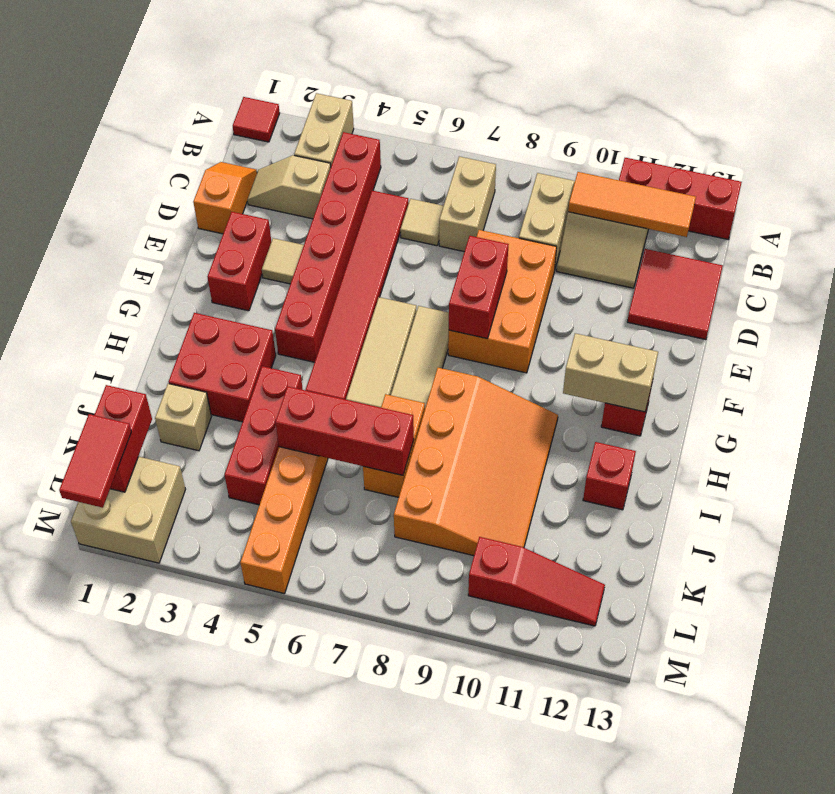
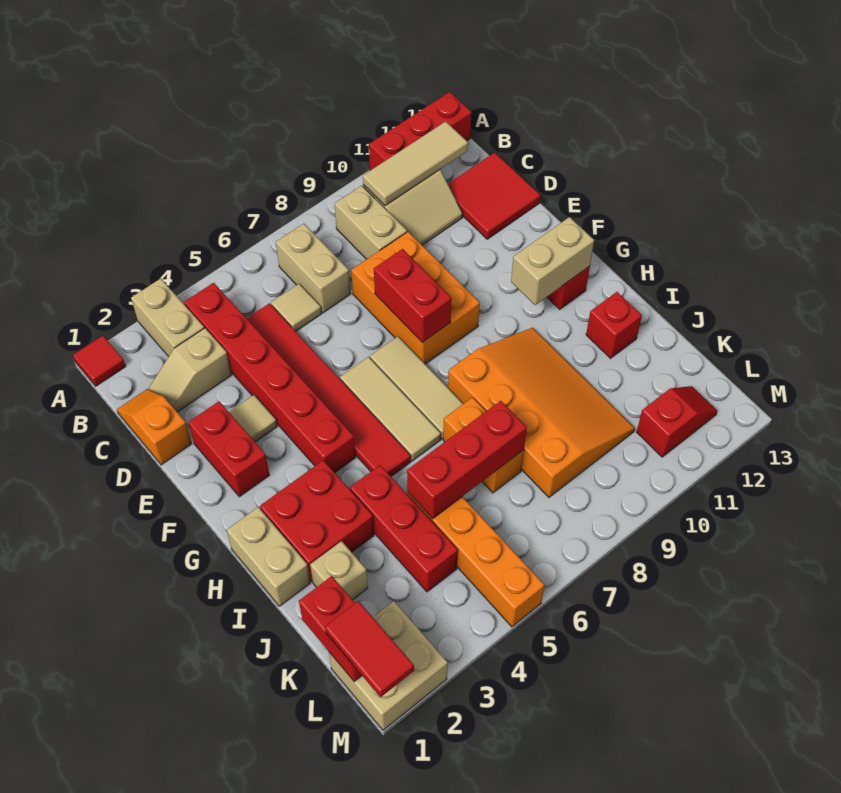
orange tile B10:B12 level 2 -> tan tile B10:B12 level 2
none -> tan brick H1:I1 level 1
red slope L10:L12 level 1 top 10 -> red slope L11:L12 level 1 top 11

